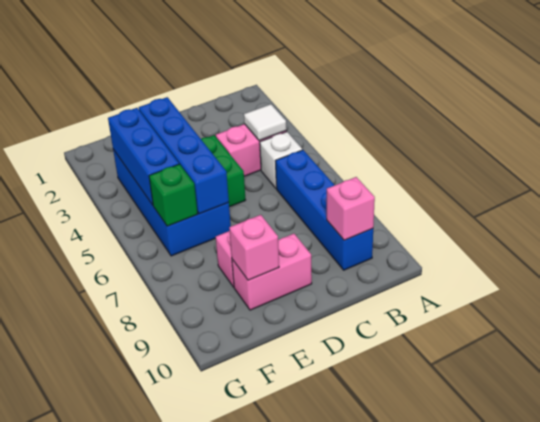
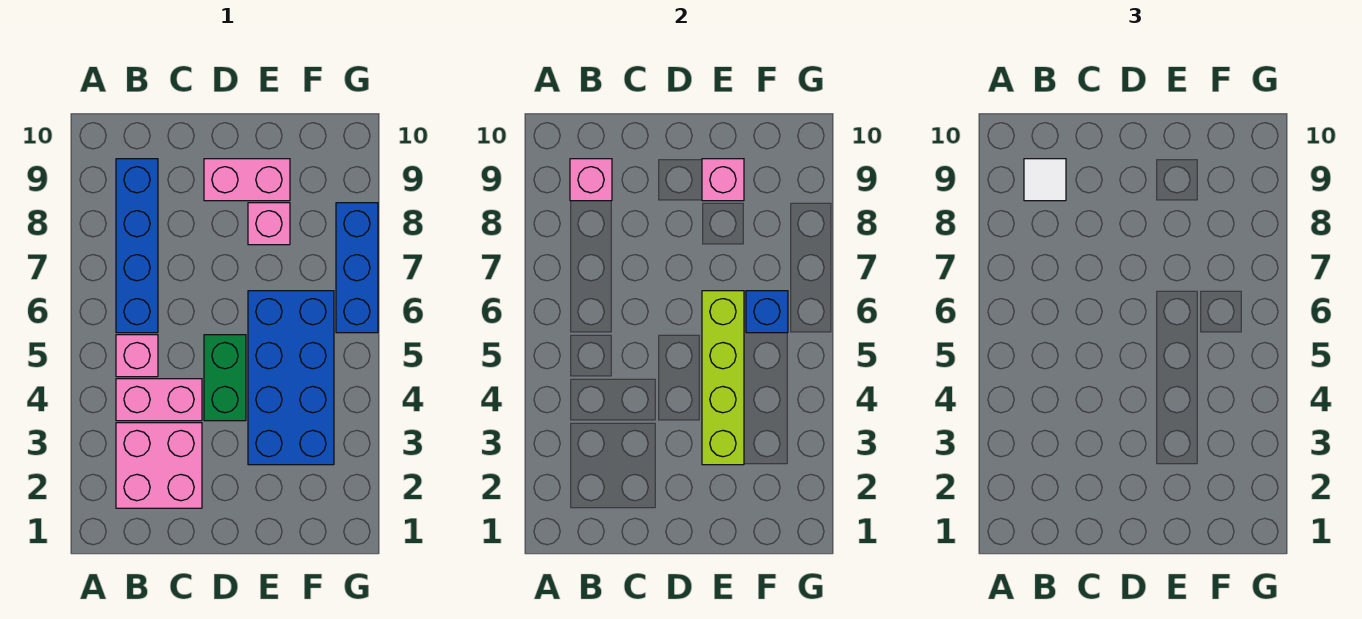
none -> pink brick B2:C3 level 1
white tile B4 level 2 -> white tile B9 level 3
white brick B5 level 1 -> pink brick B5 level 1
blue brick E3:E6 level 2 -> lime brick E3:E6 level 2
blue brick F3:F5 level 2 -> blue brick G6:G8 level 1
green brick F6 level 2 -> blue brick F6 level 2

